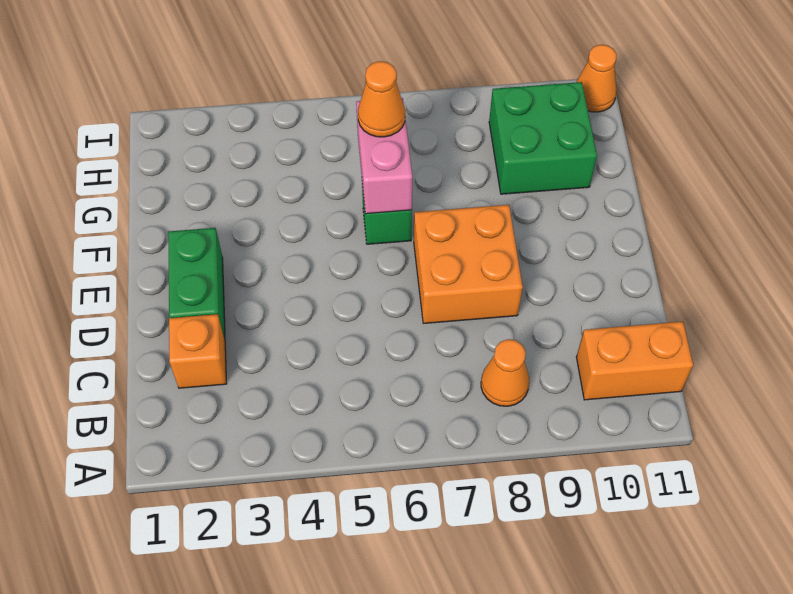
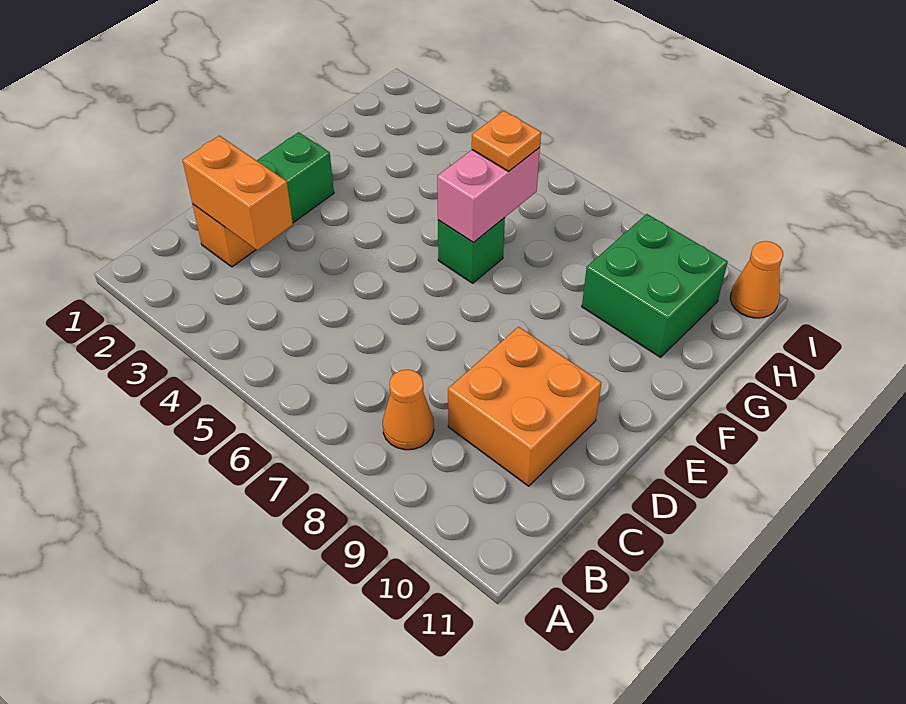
orange brick B10:B11 level 1 -> orange brick C2:C3 level 2
orange brick D7:E8 level 1 -> orange brick C9:D10 level 1
orange cone G6 level 3 -> orange plate G6 level 3

